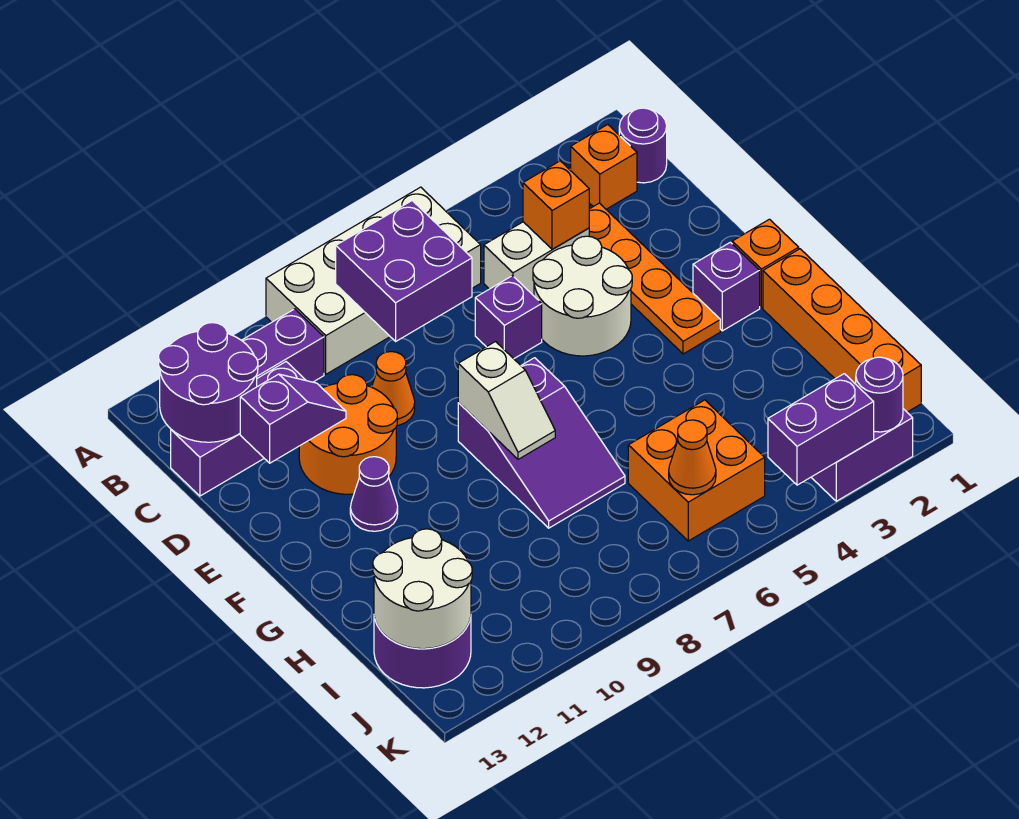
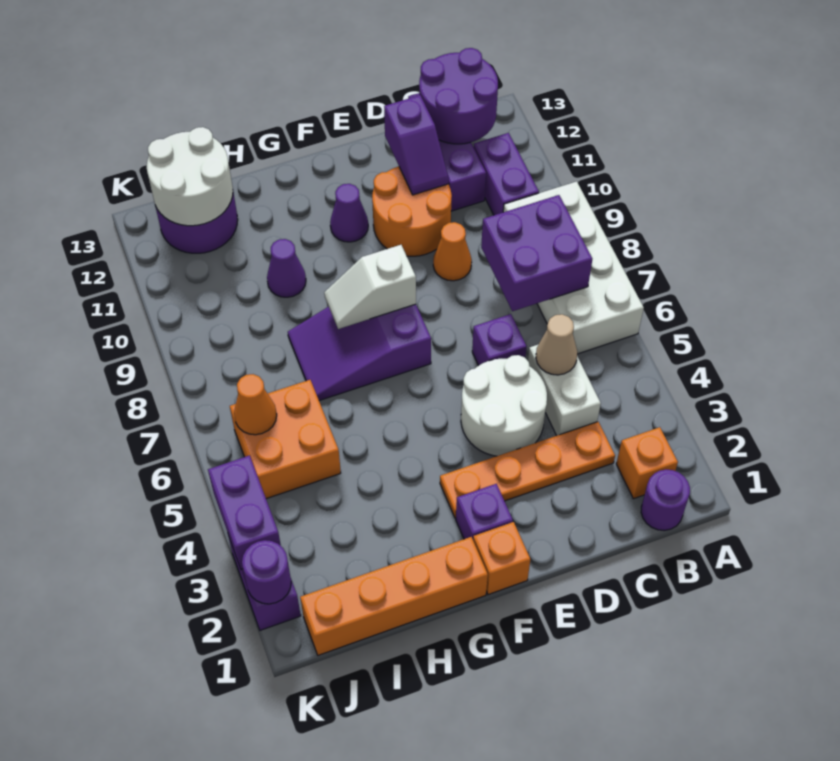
orange brick C4 level 2 -> none
none -> tan cone C5 level 2
none -> purple cone H10 level 1

